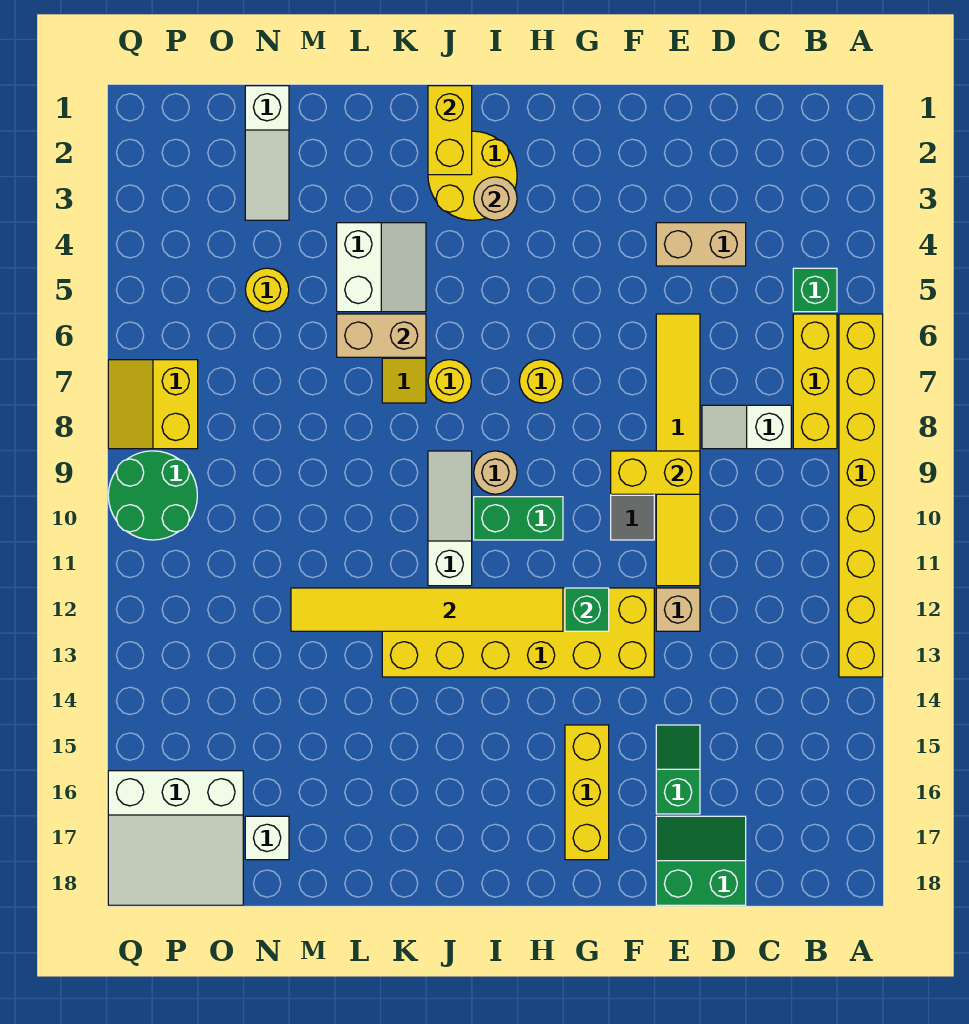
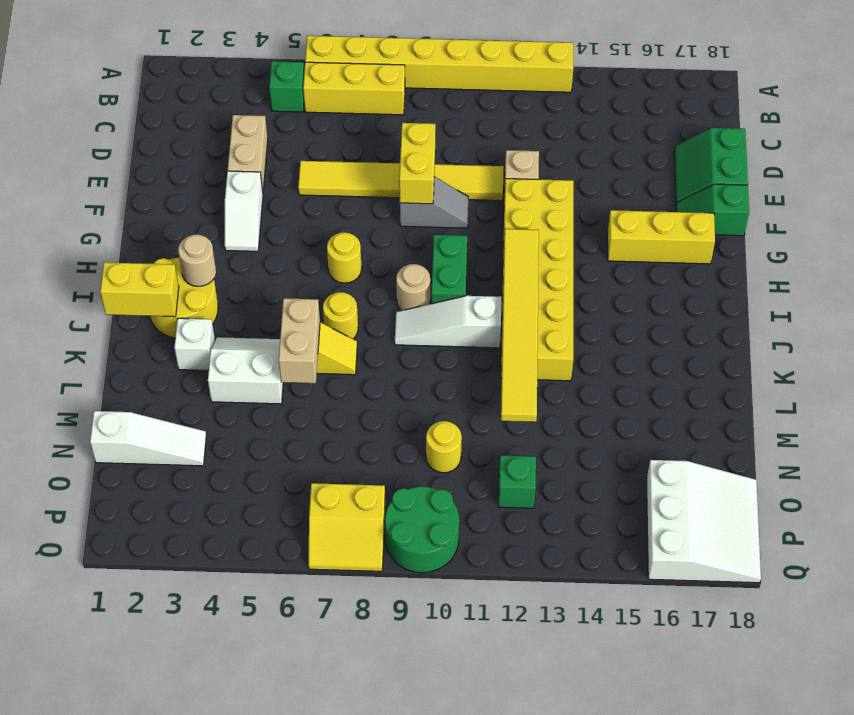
white slope C8:D8 level 1 top C -> white slope F4:G4 level 1 top F
green slope E15:E16 level 1 top 16 -> green slope F17:F18 level 1 top 18
green brick G12 level 2 -> green brick O12 level 1
yellow round brick N5 level 1 -> yellow round brick N10 level 1
white brick N17 level 1 -> white brick K3 level 1

